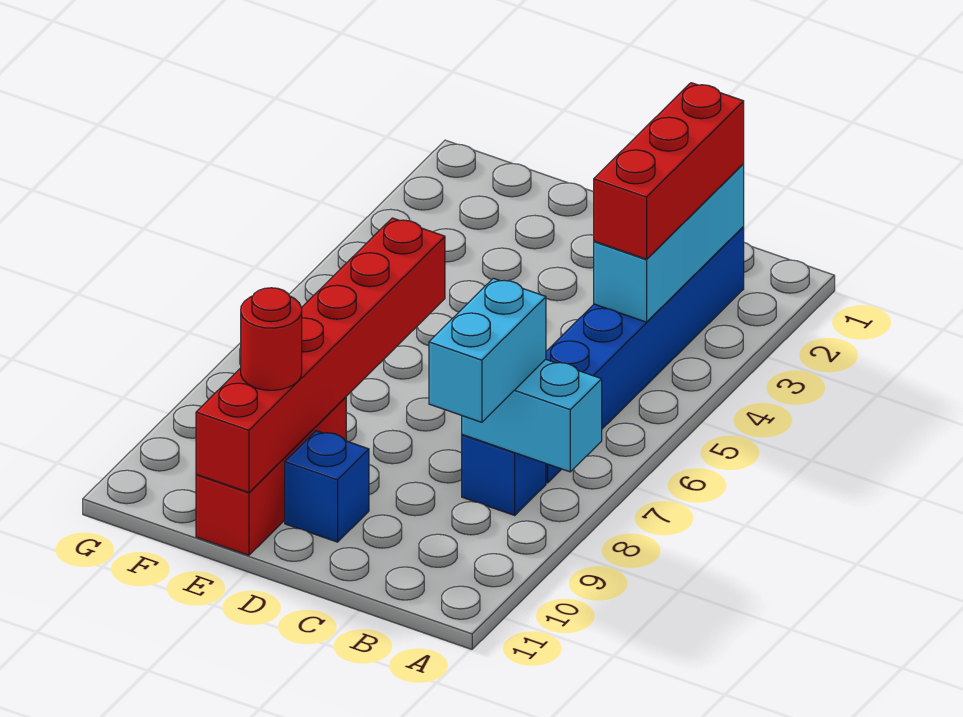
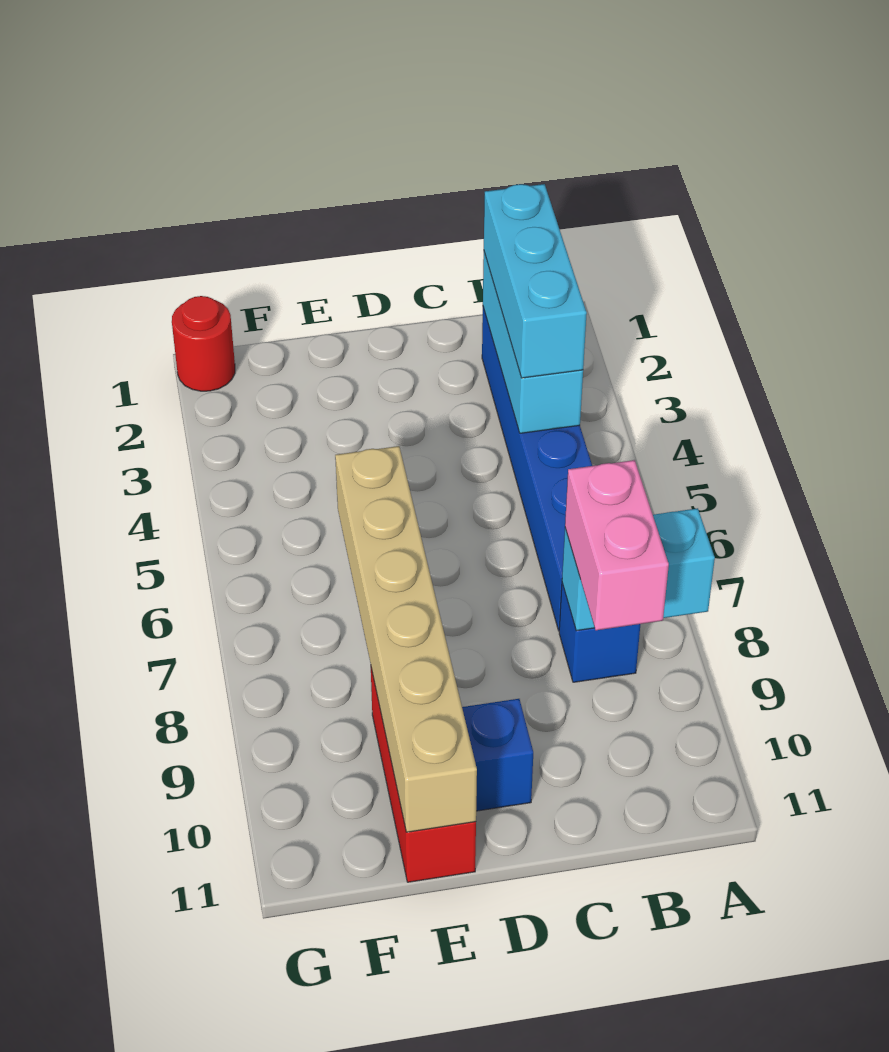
red brick B2:B4 level 3 -> cyan brick B2:B4 level 3
cyan brick B8:B9 level 3 -> pink brick B8:B9 level 3
red brick E6:E11 level 2 -> tan brick E6:E11 level 2
red round brick E10 level 3 -> red round brick G1 level 1

